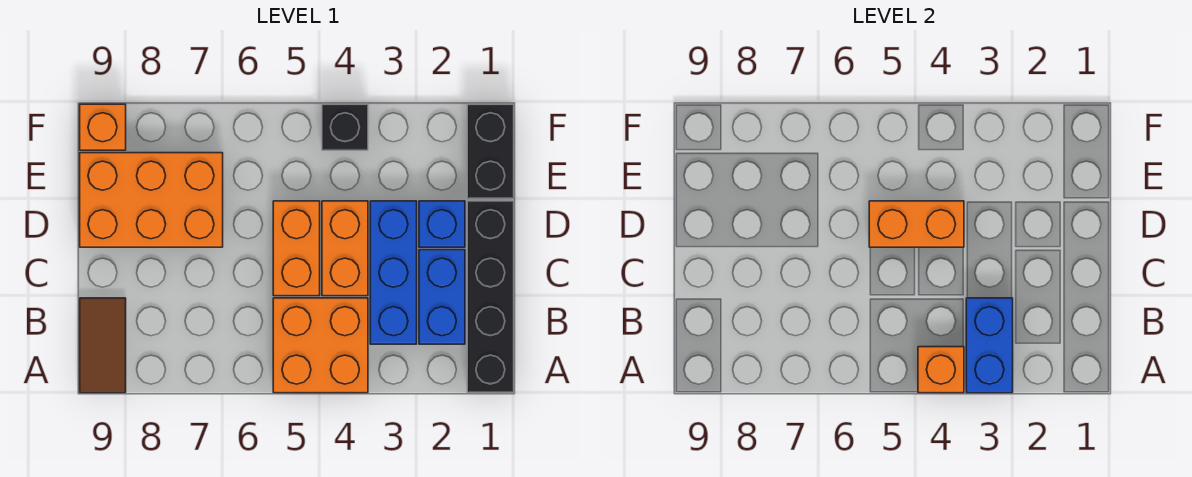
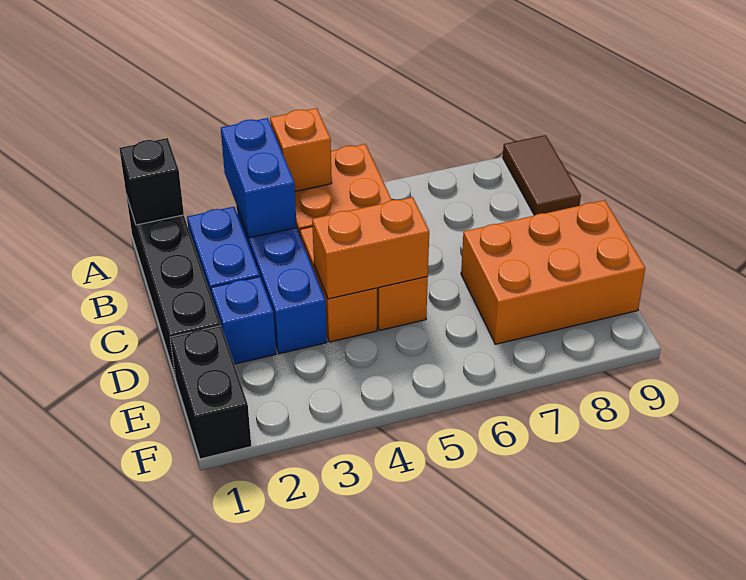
black brick F4 level 1 -> black brick A1 level 2
orange brick F9 level 1 -> none

